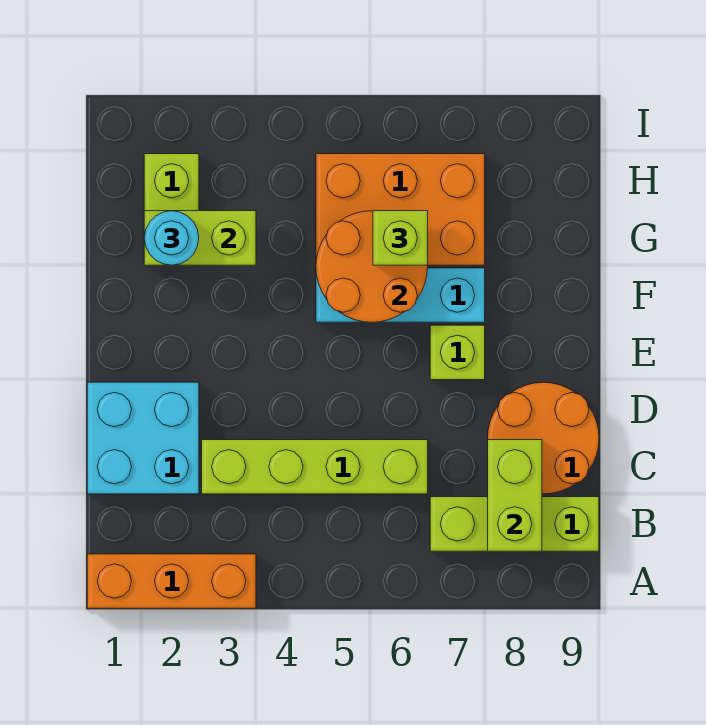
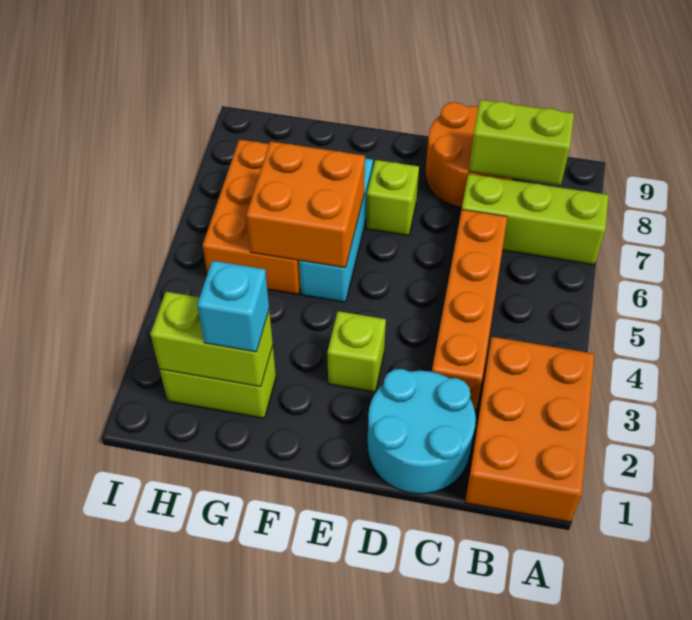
orange brick A1:A3 level 1 -> orange brick A1:B3 level 1
lime brick B7:B9 level 1 -> lime brick A7:C7 level 1
cyan brick C1:D2 level 1 -> cyan round brick C1:D2 level 1
lime brick C3:C6 level 1 -> orange brick C3:C6 level 1
orange round brick F5:G6 level 2 -> orange brick F5:G6 level 2
lime brick G2:G3 level 2 -> lime brick G2:H2 level 2
cyan round brick G2 level 3 -> cyan brick G2 level 3
lime brick G6 level 3 -> lime brick E3 level 1

